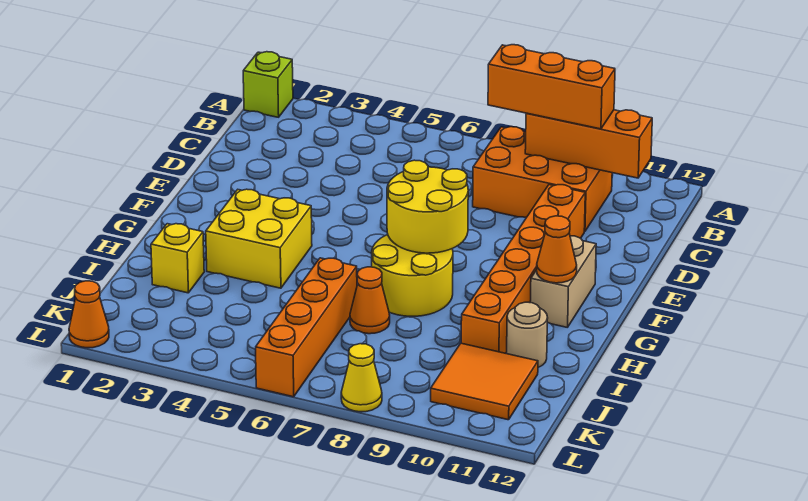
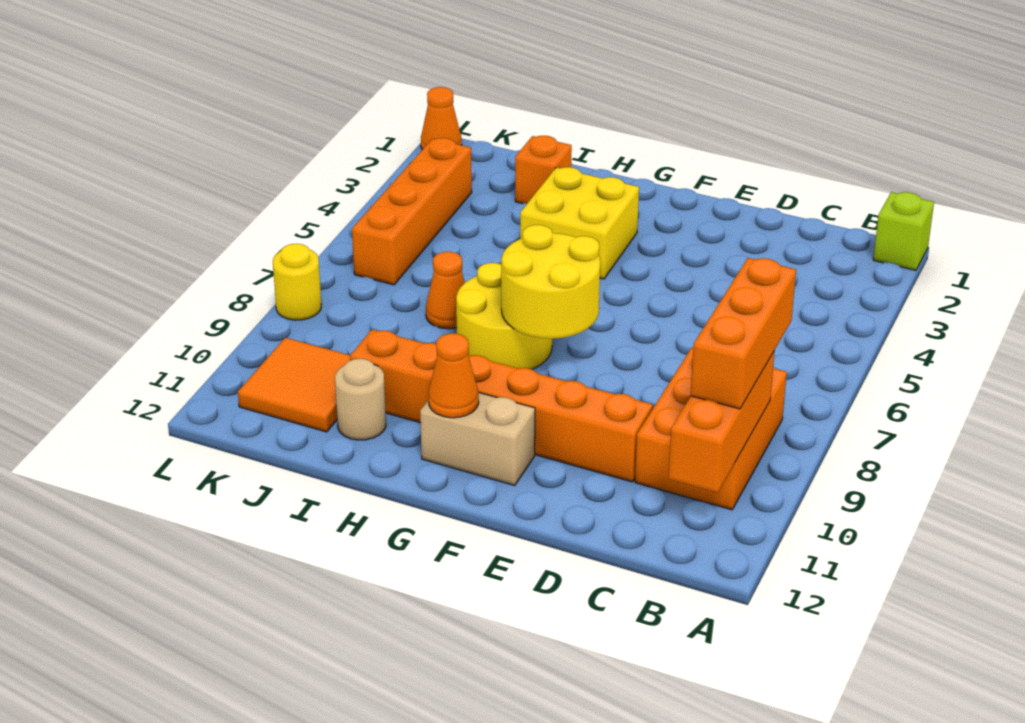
yellow brick I2 level 1 -> orange brick I2 level 1
orange brick I6:L6 level 1 -> orange brick K3:K6 level 1
yellow cone L8 level 1 -> yellow round brick L8 level 1

